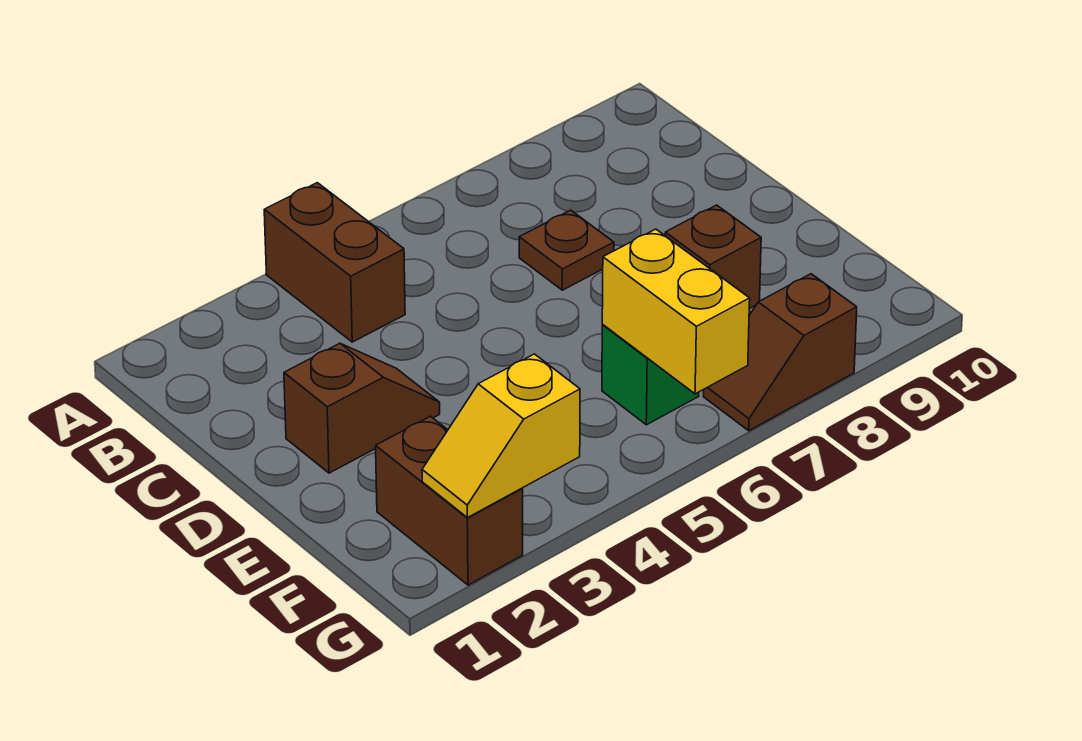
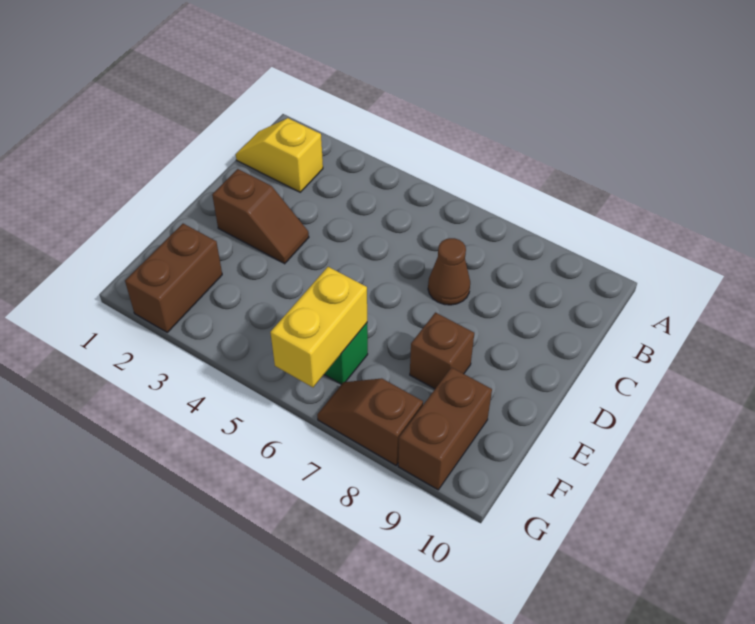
brown brick A4:B4 level 1 -> brown brick F9:G9 level 1
brown plate C7 level 1 -> brown cone C7 level 1
yellow slope G2:G3 level 2 top 3 -> yellow slope B1:B2 level 1 top 2

